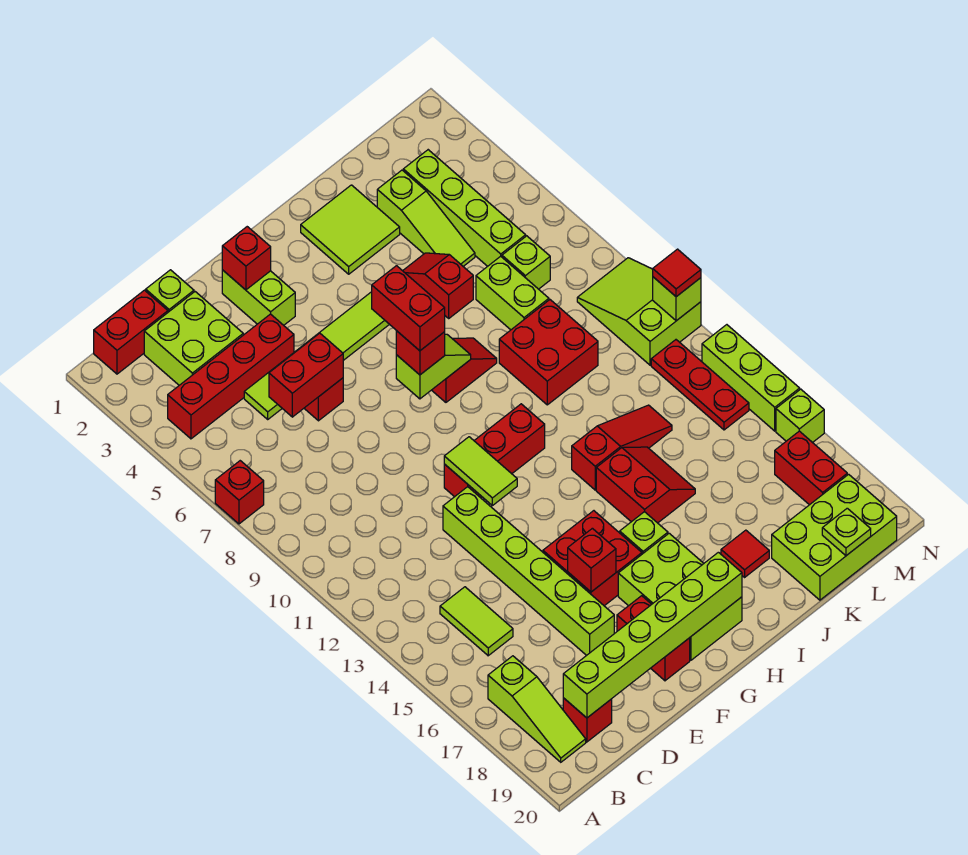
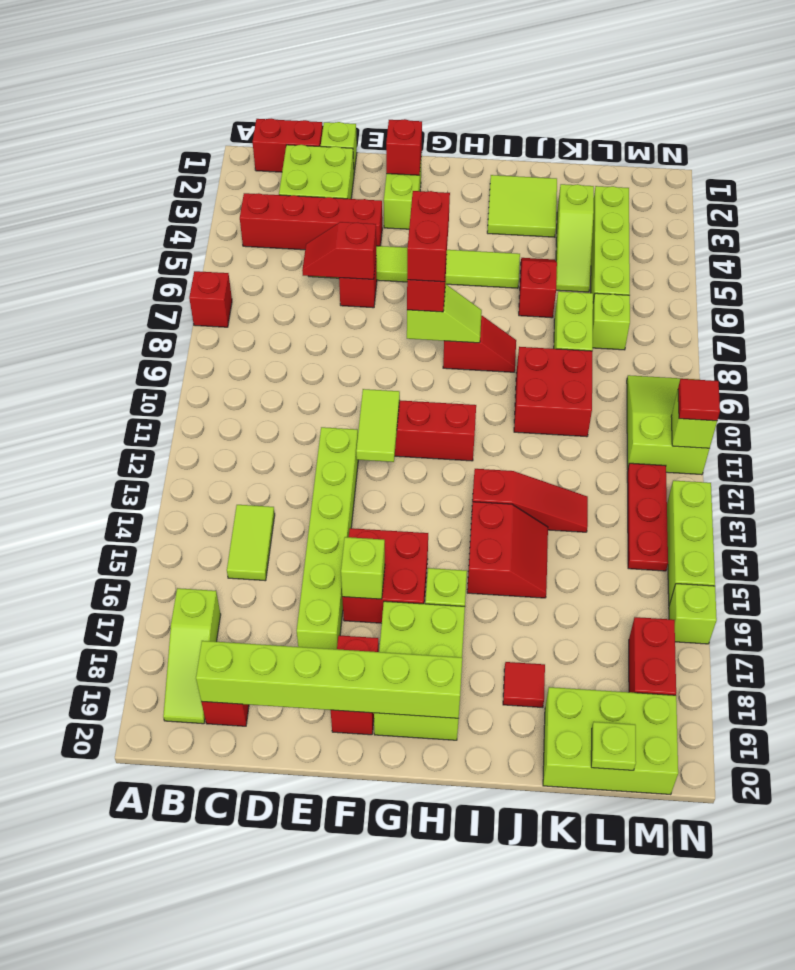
red brick D6:E6 level 2 -> red slope D6:E6 level 2 top E
red brick F16 level 2 -> lime brick F16 level 2

